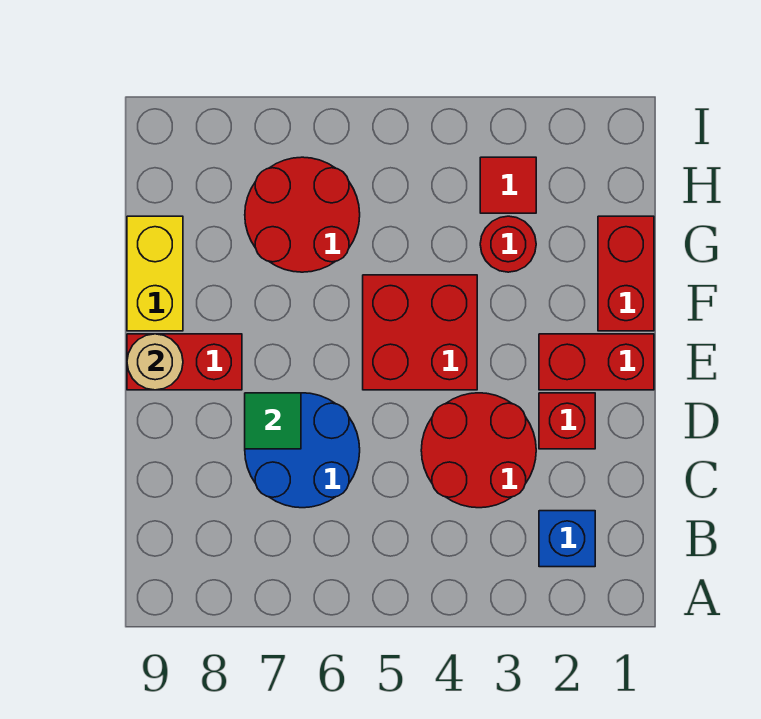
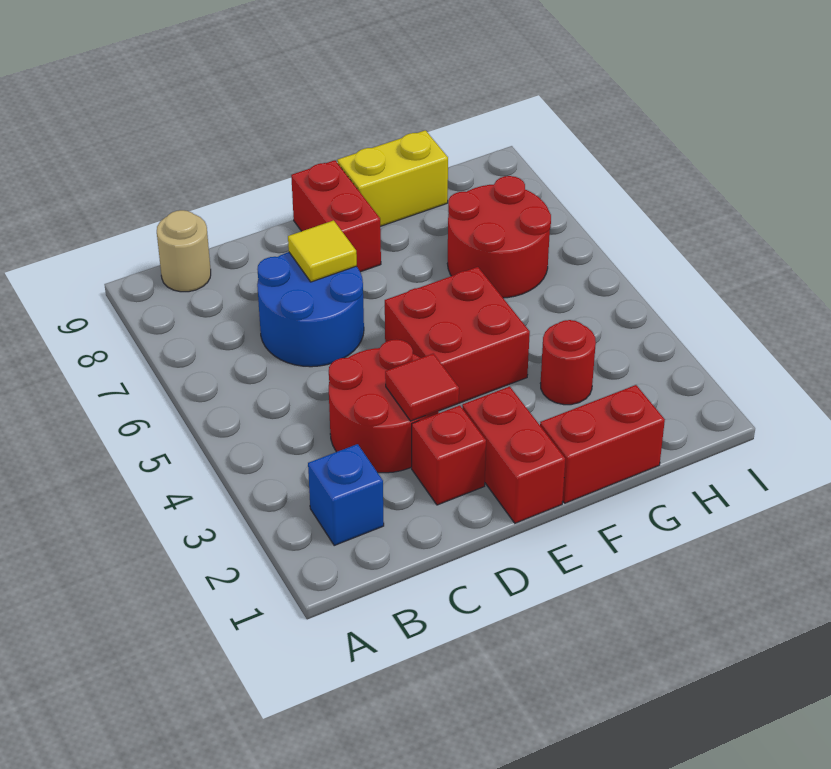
green tile D7 level 2 -> yellow tile D7 level 2
tan round brick E9 level 2 -> tan round brick B9 level 1
red tile H3 level 1 -> red tile D3 level 2

